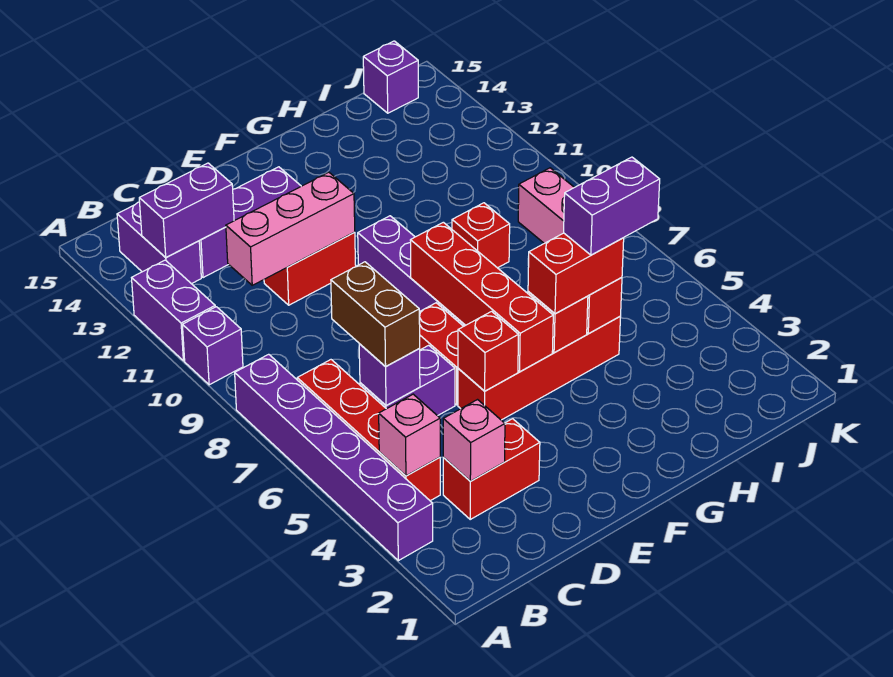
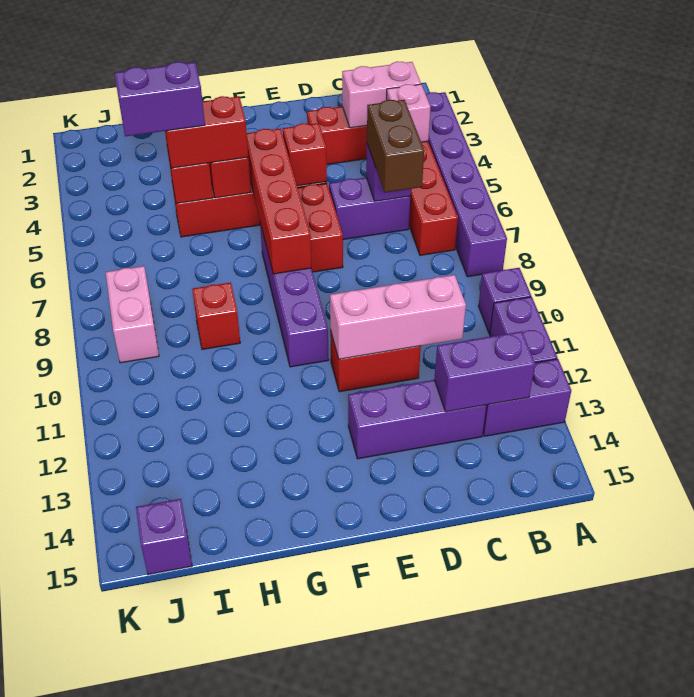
purple brick B13:B14 level 1 -> purple brick A13:B13 level 1
pink brick C3 level 2 -> pink brick B3:C3 level 2

